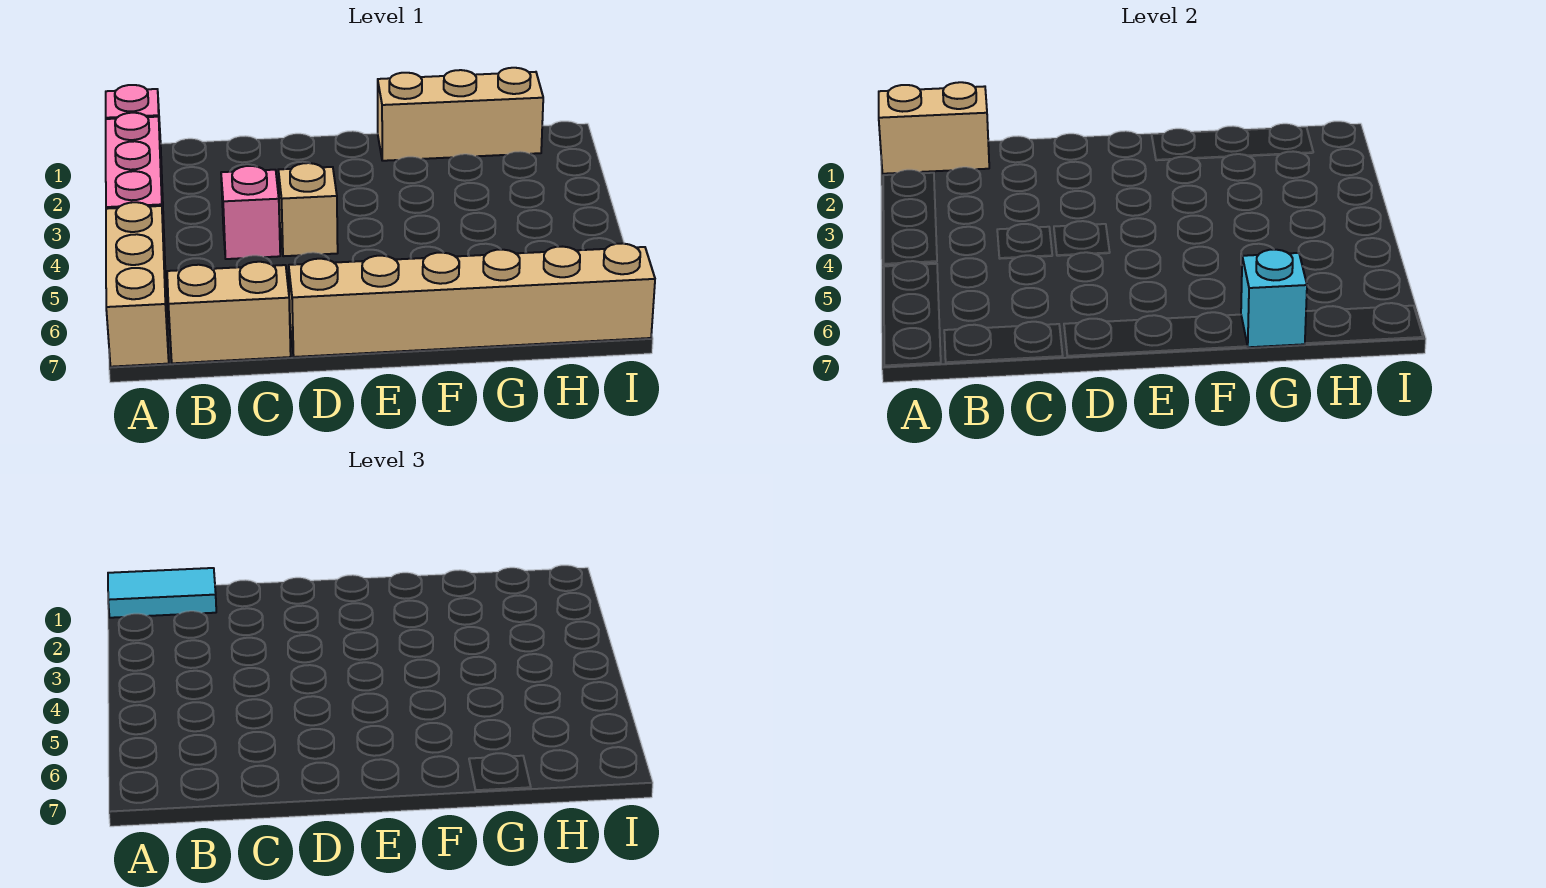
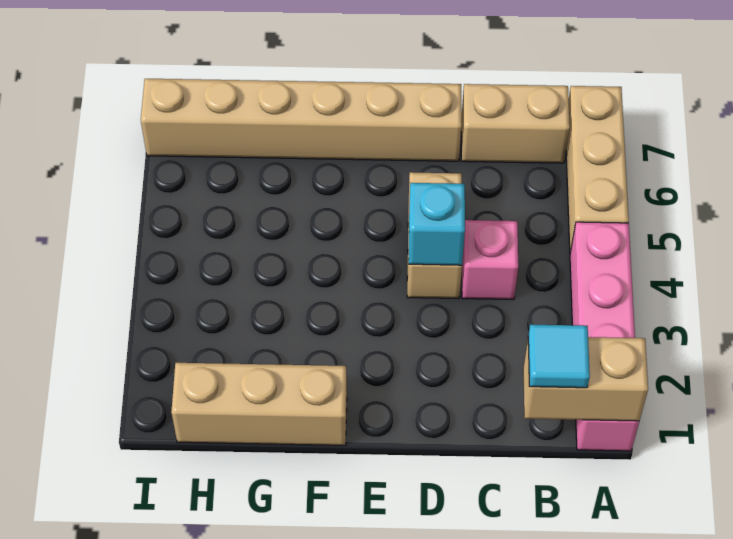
cyan tile A1:B1 level 3 -> cyan tile B1 level 3
tan brick D4 level 1 -> tan brick D4:D5 level 1
cyan brick G7 level 2 -> cyan brick D4 level 2

